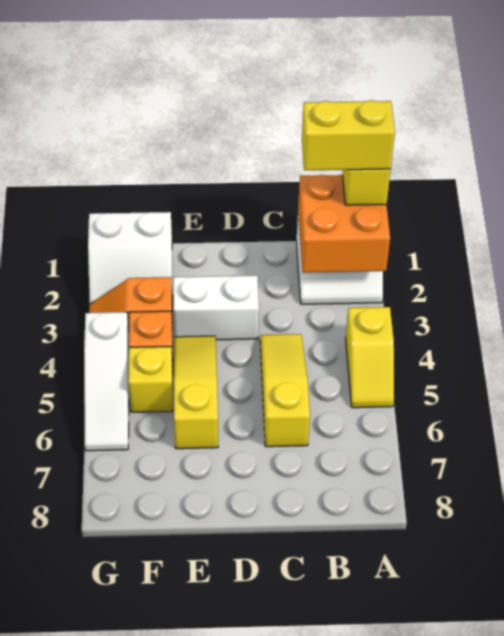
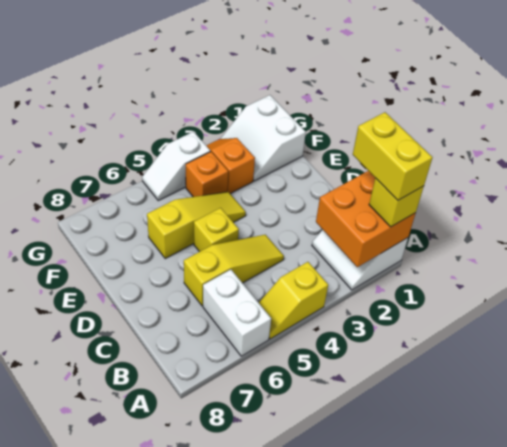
white brick D3:E3 level 1 -> white brick A6:B6 level 1
yellow brick F5 level 1 -> yellow brick D5 level 1
white slope G4:G6 level 1 top 4 -> white slope G4:G5 level 1 top 4

